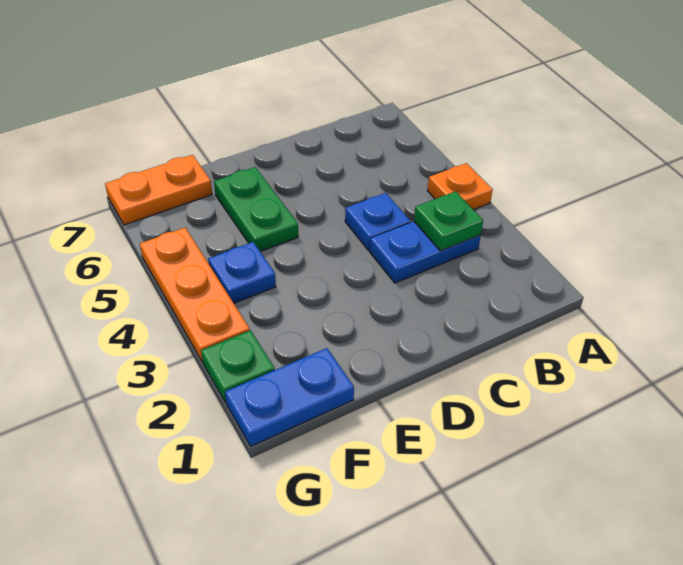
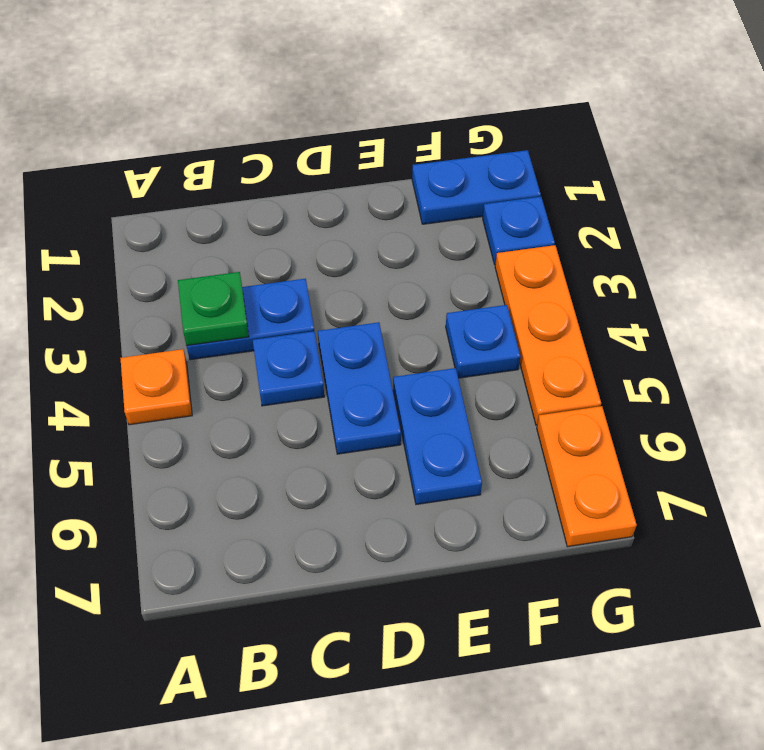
none -> blue plate D4:D5 level 1
green plate E5:E6 level 1 -> blue plate E5:E6 level 1
orange plate F7:G7 level 1 -> orange plate G6:G7 level 1
green plate G2 level 1 -> blue plate G2 level 1

